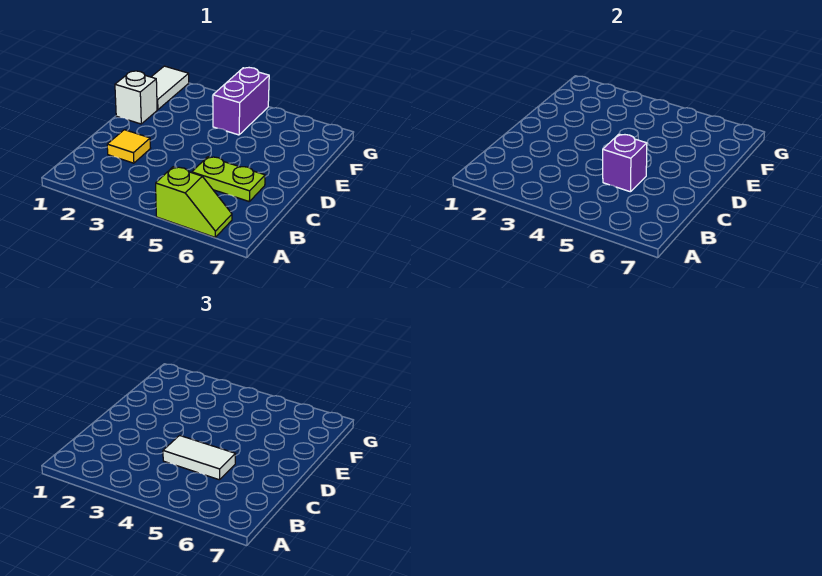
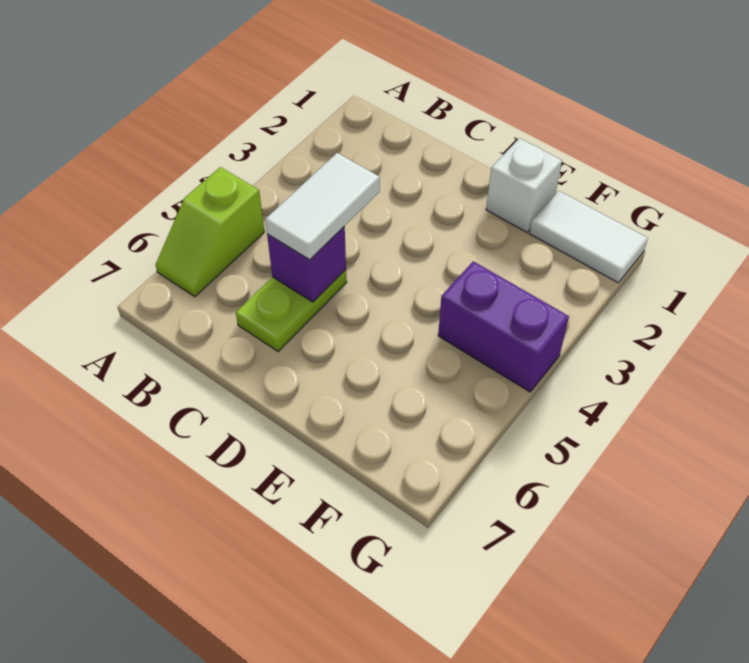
yellow tile C2 level 1 -> none

